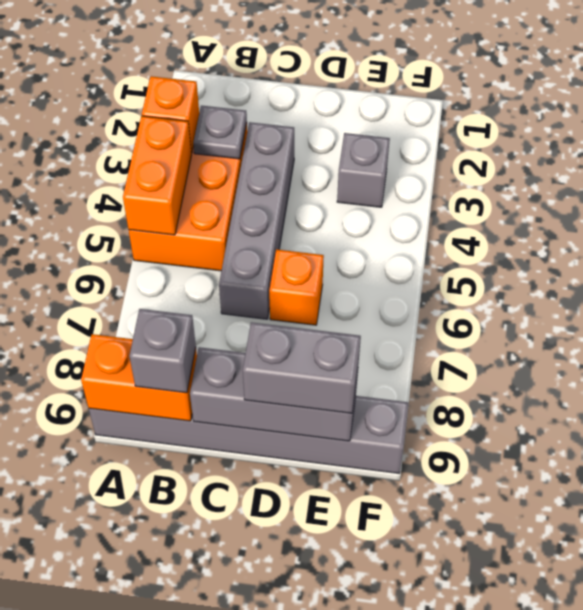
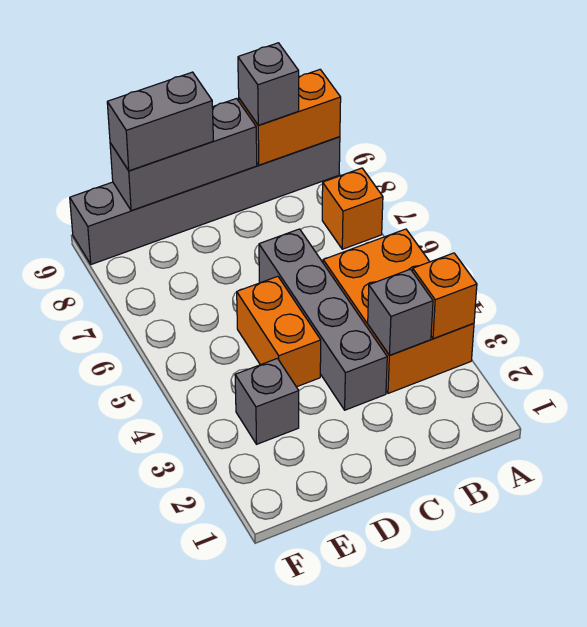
orange brick A4:A5 level 2 -> orange brick D4:D5 level 1
grey plate B3 level 2 -> grey brick B3 level 2
orange brick D6 level 1 -> orange brick A7 level 1

